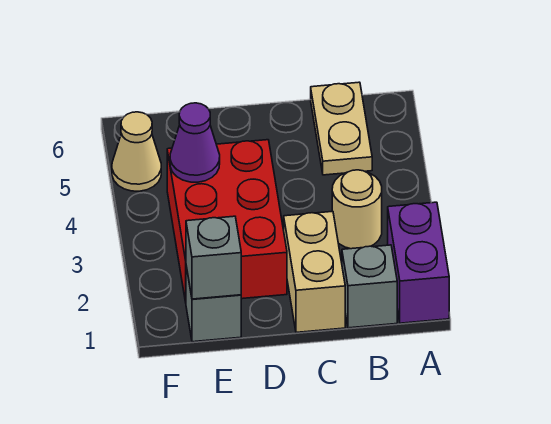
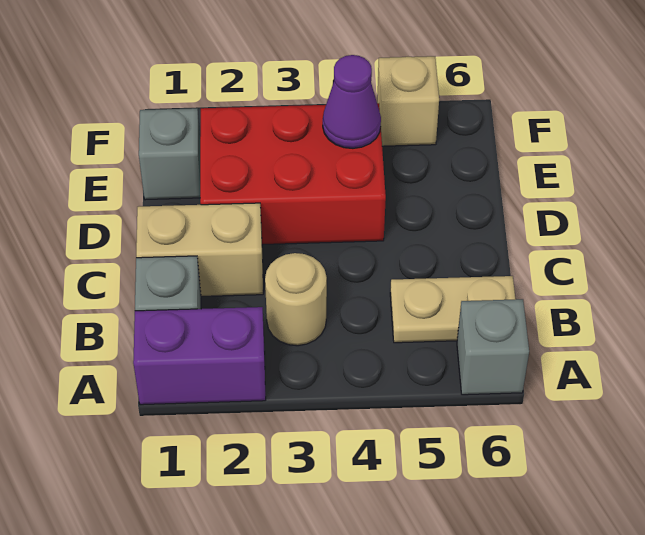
grey brick E1 level 2 -> grey brick A6 level 1
tan cone F5 level 1 -> tan brick F5 level 1

